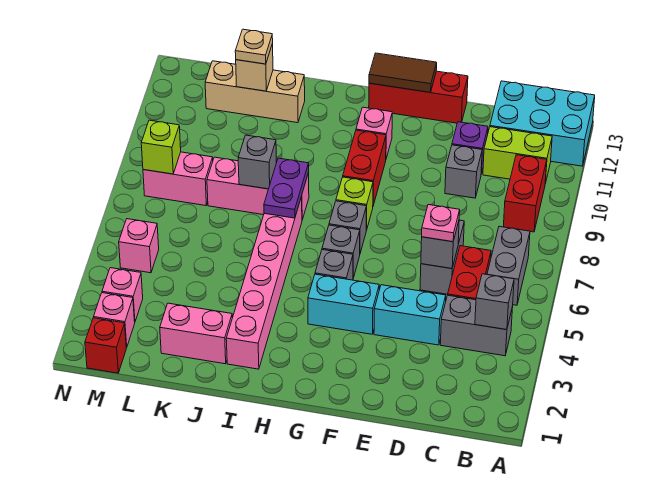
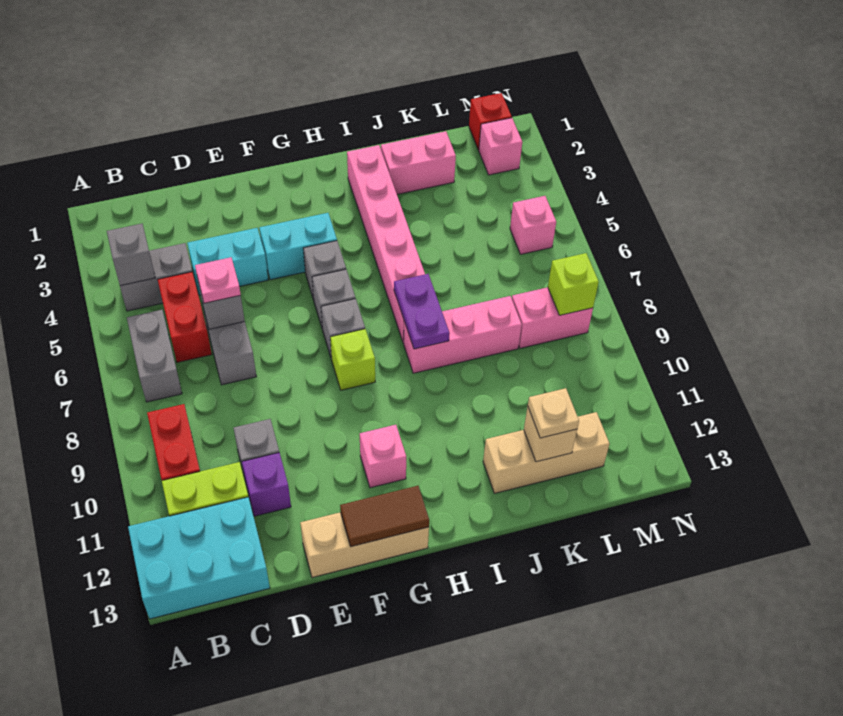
red brick E13:G13 level 1 -> tan brick E13:G13 level 1
red brick G9:G10 level 1 -> none
grey brick J8 level 2 -> none
pink brick M3 level 1 -> none

